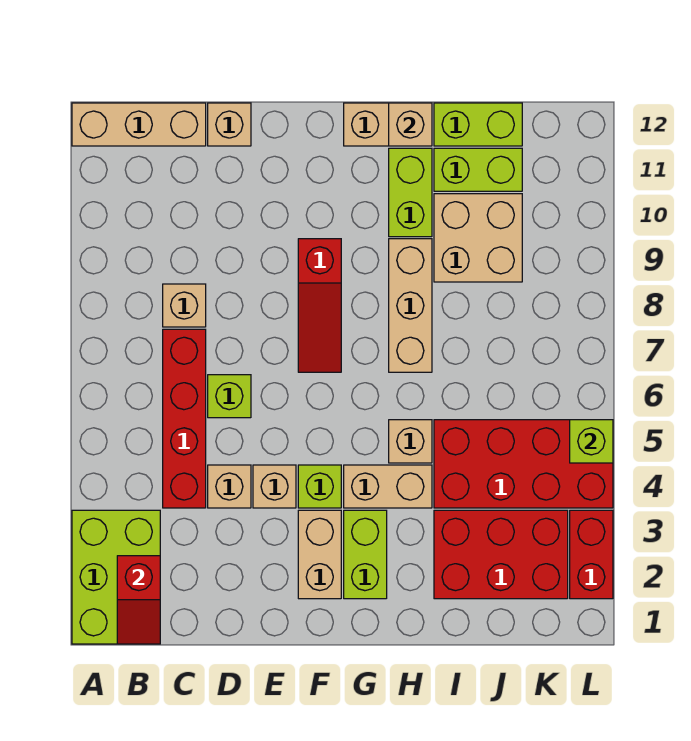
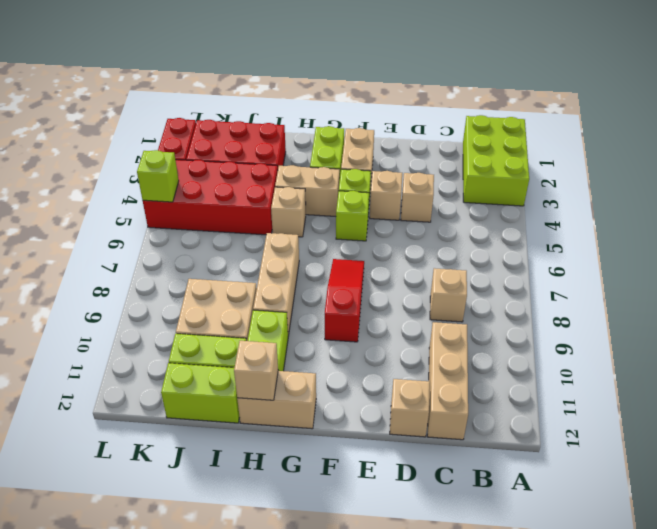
tan brick A12:C12 level 1 -> tan brick C10:C12 level 1
red slope B1:B2 level 2 top 2 -> none
red brick C4:C7 level 1 -> none
lime brick D6 level 1 -> lime brick F5 level 1

